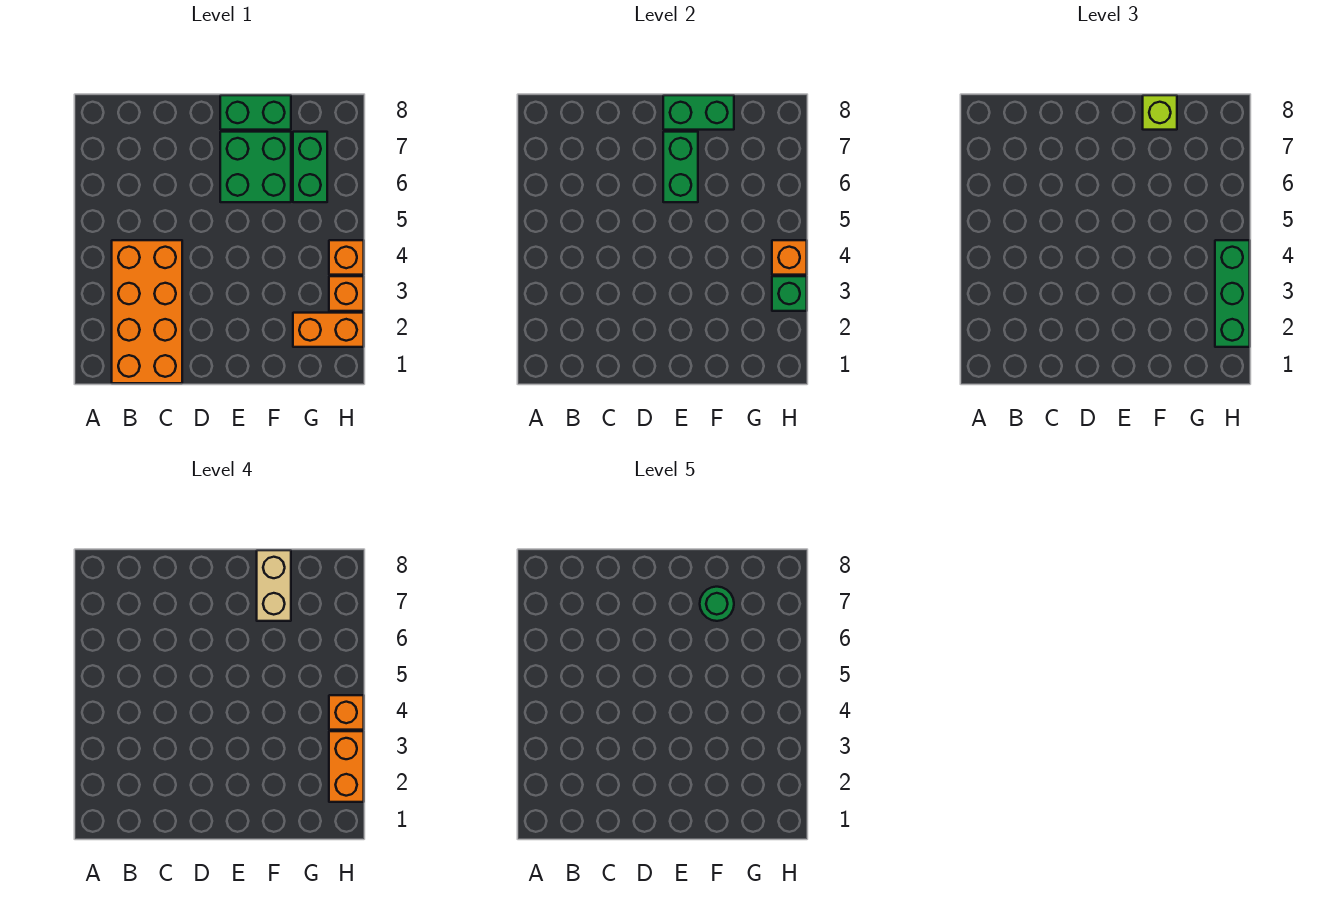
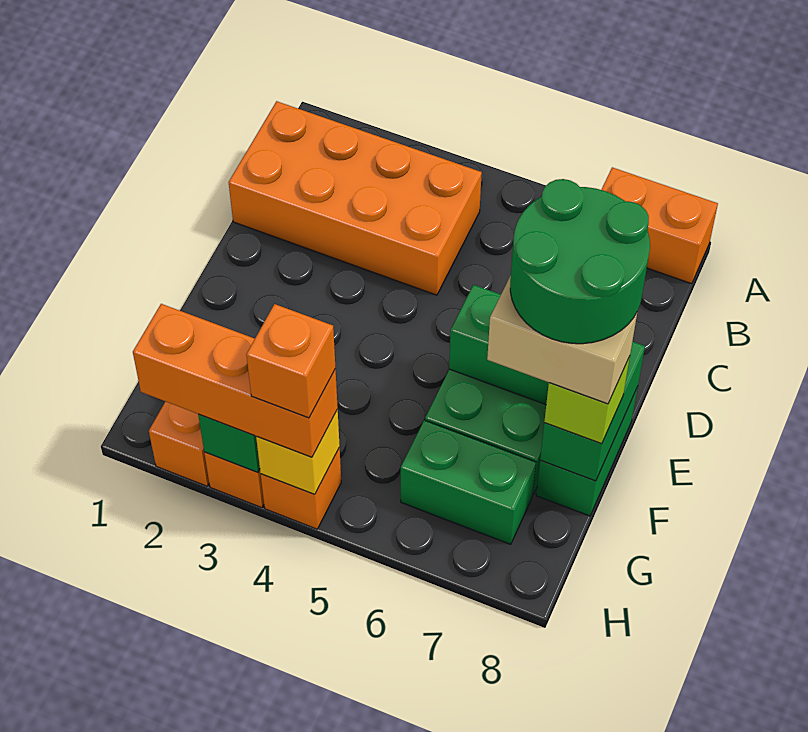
green round brick F7 level 5 -> green round brick E7:F8 level 5
green brick H2:H4 level 3 -> orange brick H2:H4 level 3
orange brick H2:H3 level 4 -> orange brick A7:A8 level 1
orange brick H4 level 2 -> yellow brick H4 level 2

